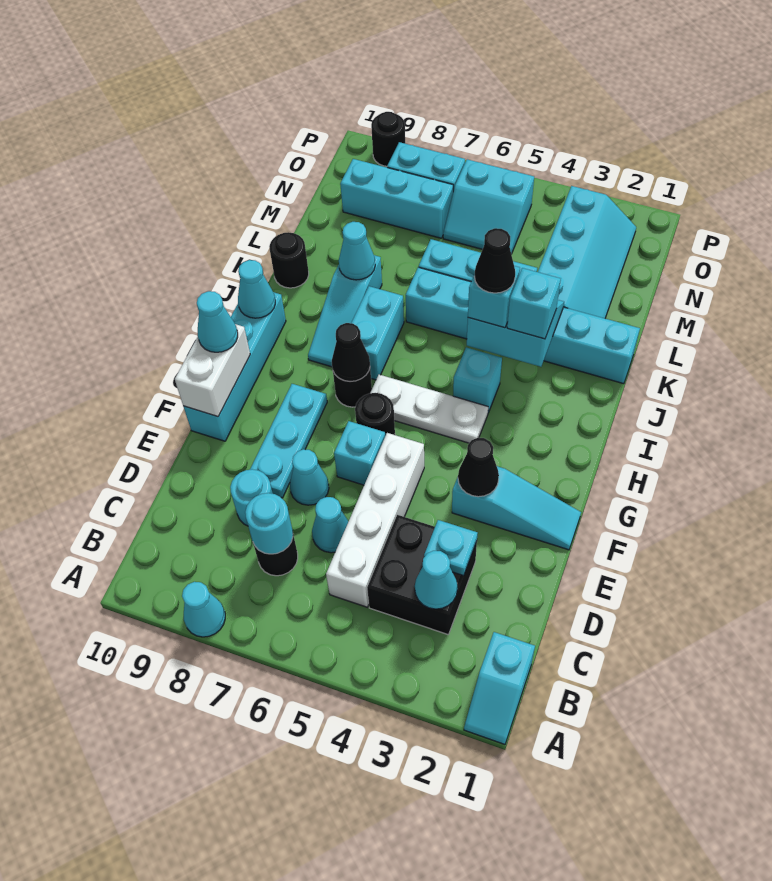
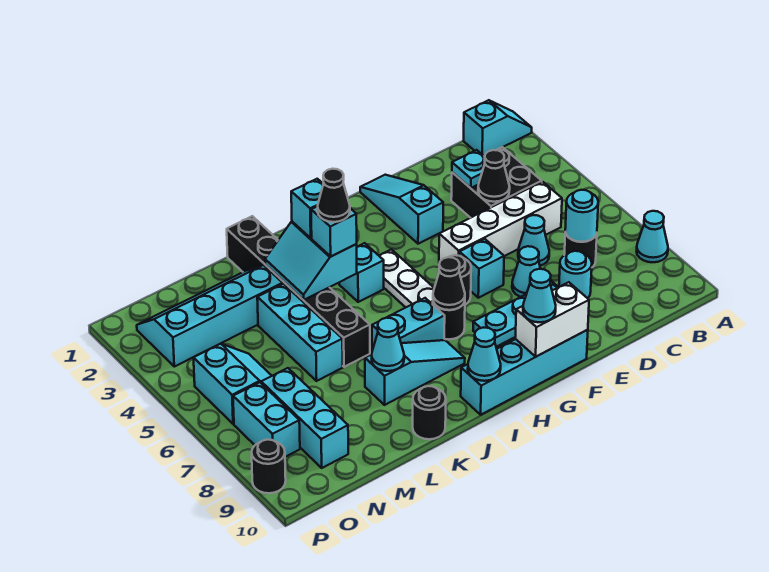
cyan cone C3 level 2 -> none
black cone F3 level 2 -> black cone D4 level 2
cyan brick K1:K6 level 1 -> black brick K1:K6 level 1

